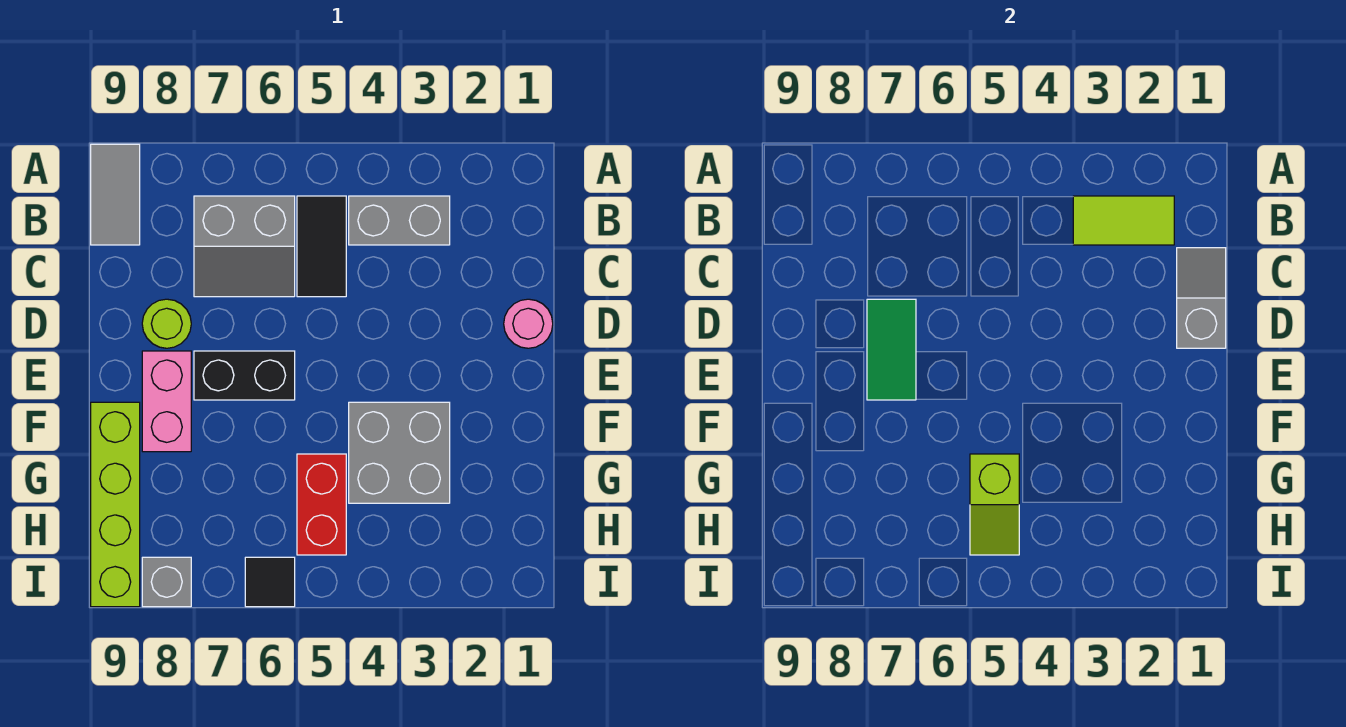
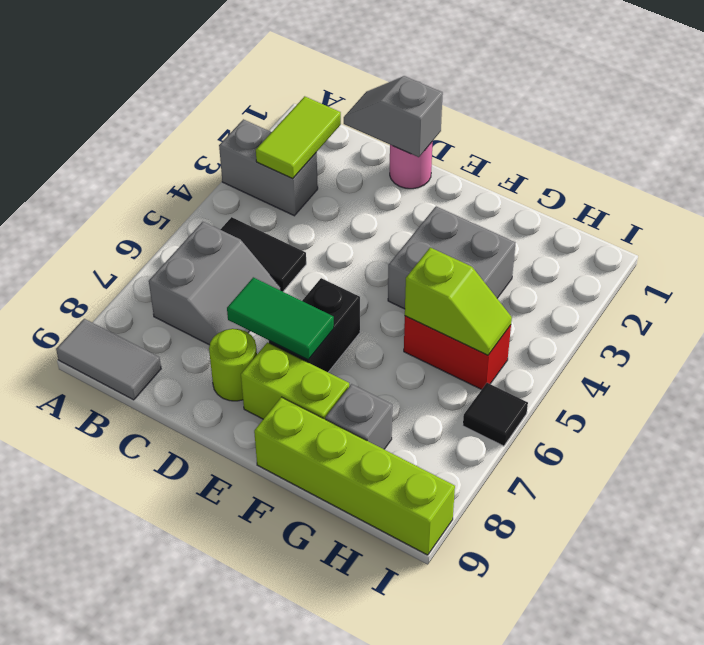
grey brick B3:B4 level 1 -> grey brick A3:B3 level 1
pink brick E8:F8 level 1 -> lime brick E8:F8 level 1
grey brick I8 level 1 -> grey brick G8 level 1

